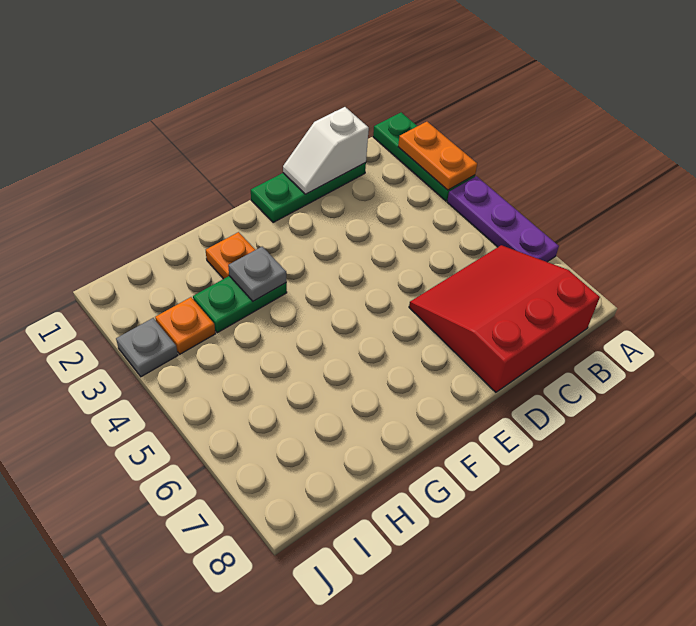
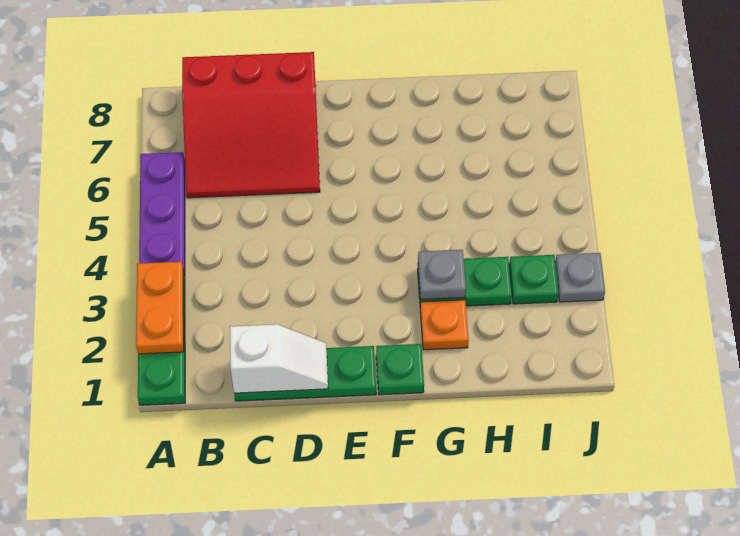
none -> green plate F1 level 1
orange plate I3 level 1 -> green plate I3 level 1

